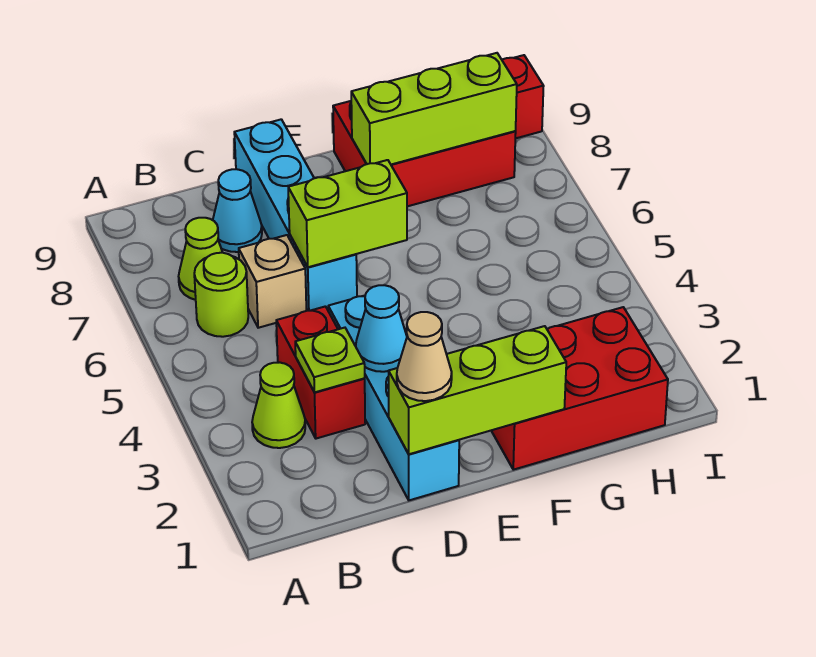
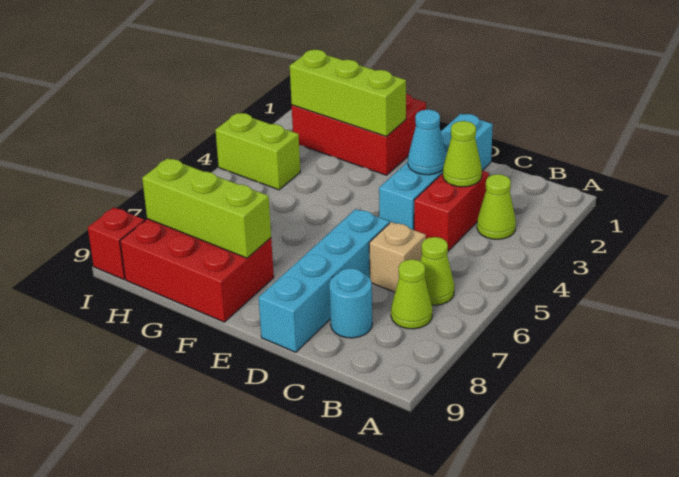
lime round brick B6 level 1 -> lime cone B6 level 1
lime plate C3 level 2 -> lime cone C3 level 2
cyan cone C8 level 1 -> cyan round brick C8 level 1
lime brick D1:F1 level 2 -> lime brick F2:H2 level 2
tan cone D1 level 3 -> none
lime brick D6:E6 level 2 -> lime brick H4:I4 level 1

